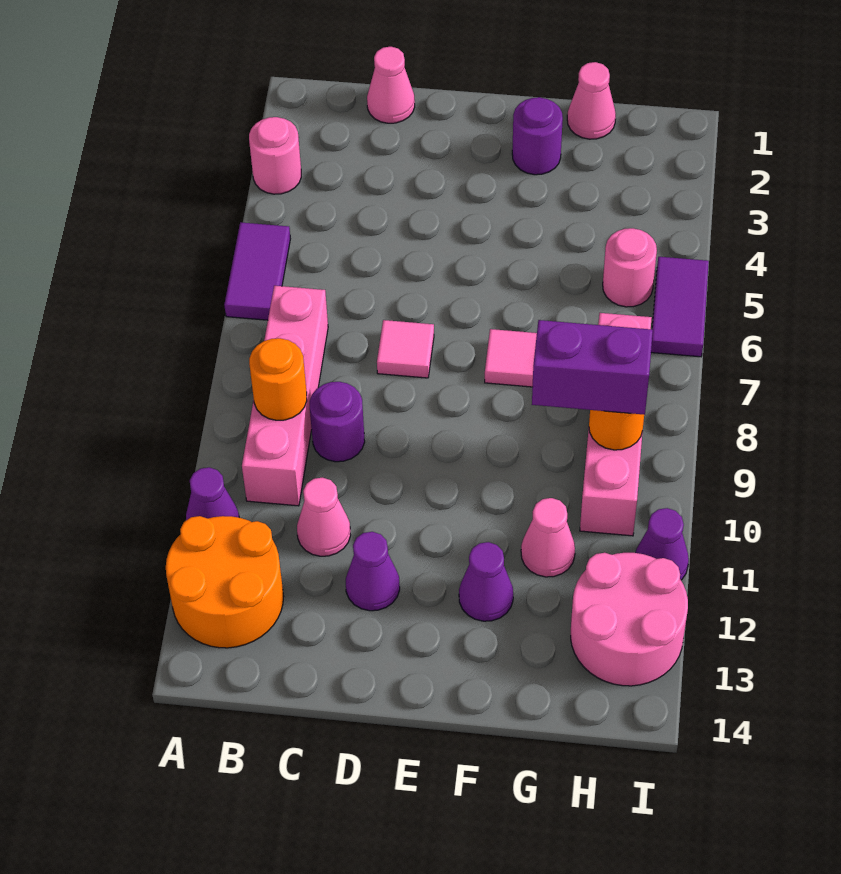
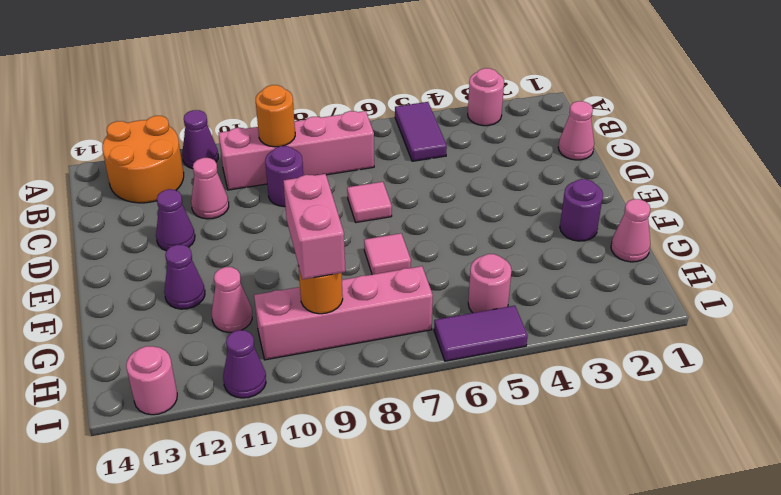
purple tile A5:A6 level 1 -> purple tile A5:B5 level 1
purple brick G9:H9 level 3 -> pink brick G9:H9 level 3
pink round brick H12:I13 level 1 -> pink round brick I13 level 1

